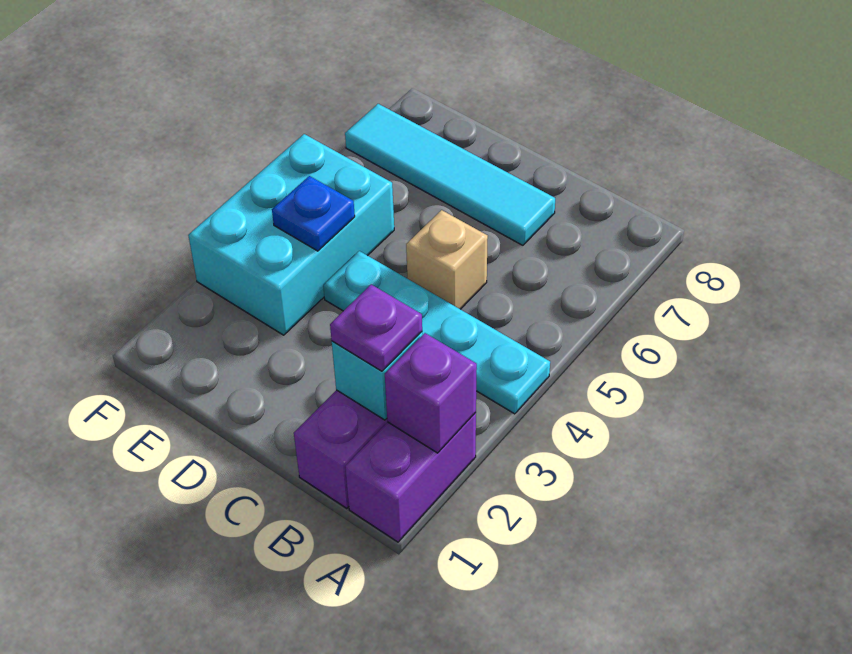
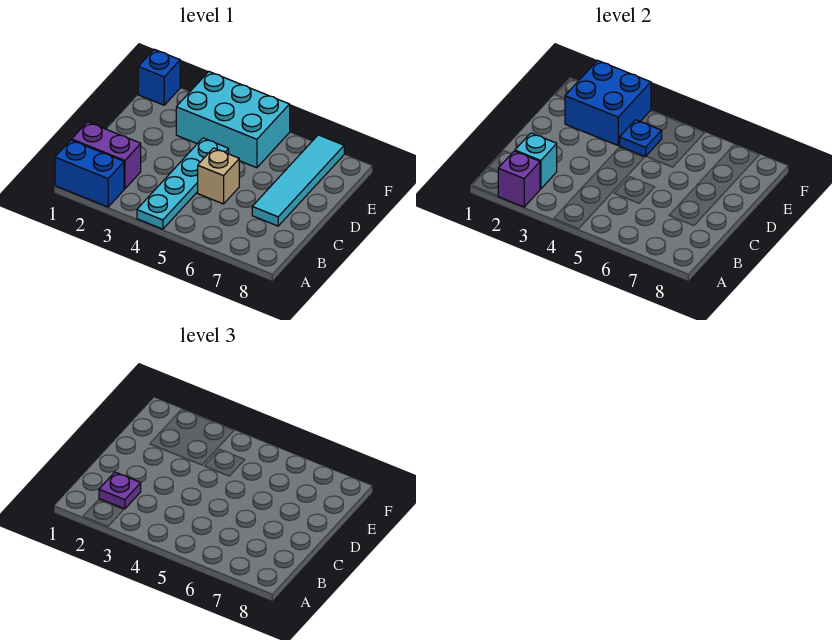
purple brick A1:A2 level 1 -> blue brick A1:A2 level 1
none -> blue brick E2:F3 level 2
none -> blue brick F1 level 1

